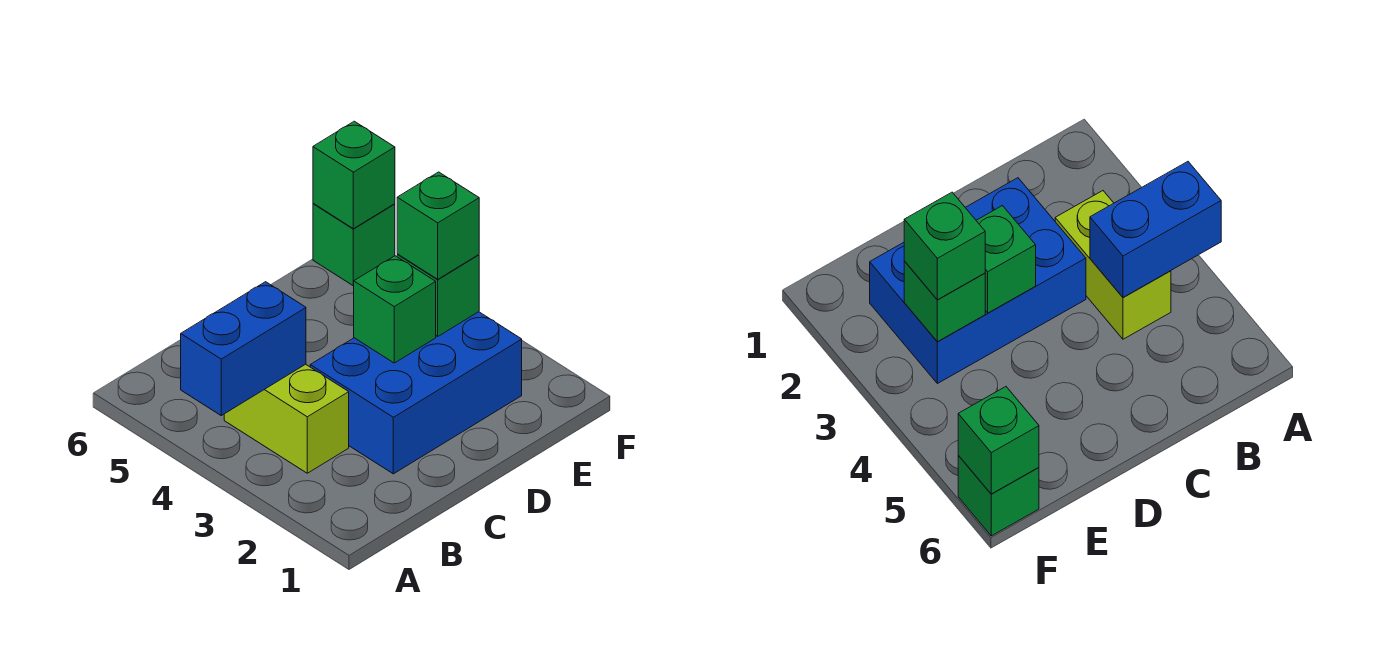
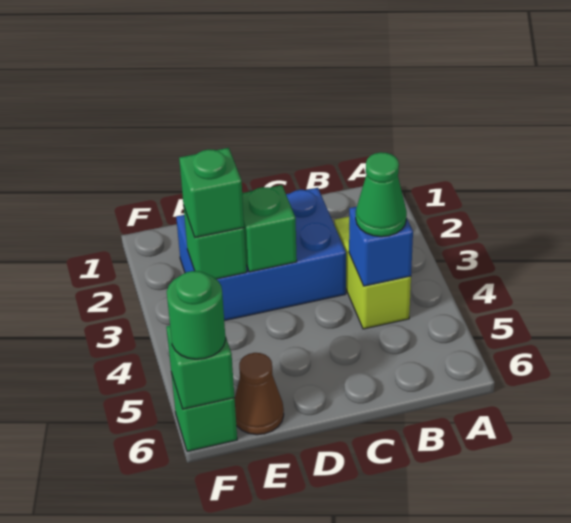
blue brick A4:B4 level 2 -> blue brick B4 level 2
none -> green cone B4 level 3
none -> brown cone E6 level 1
none -> green round brick F6 level 3

